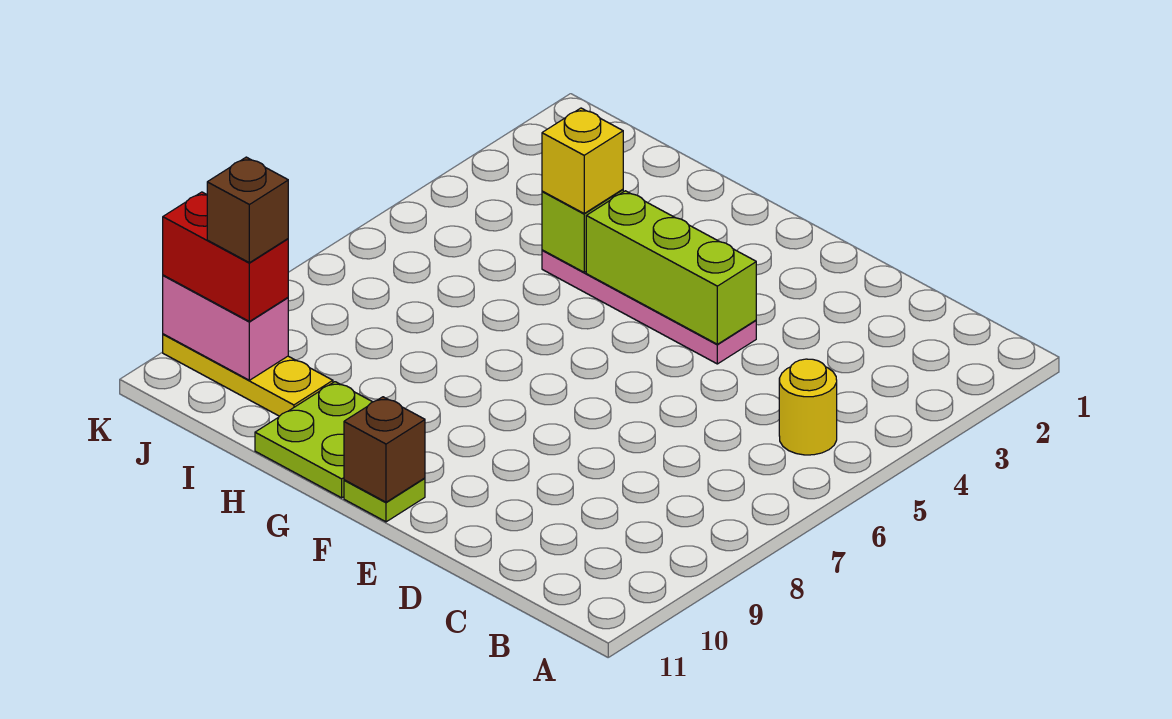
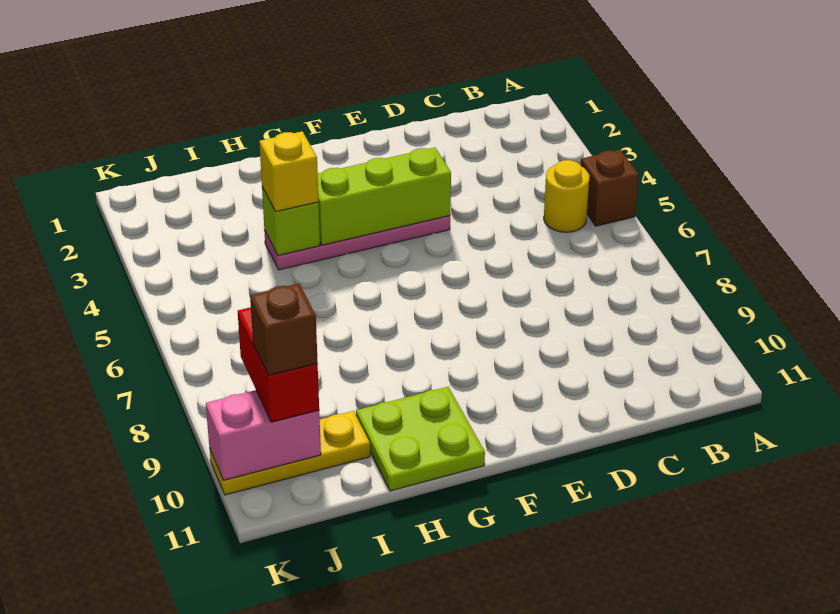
lime plate F11 level 1 -> none
brown brick F11 level 2 -> brown brick A5 level 1
red brick J10:K10 level 3 -> red brick J9:J10 level 3

